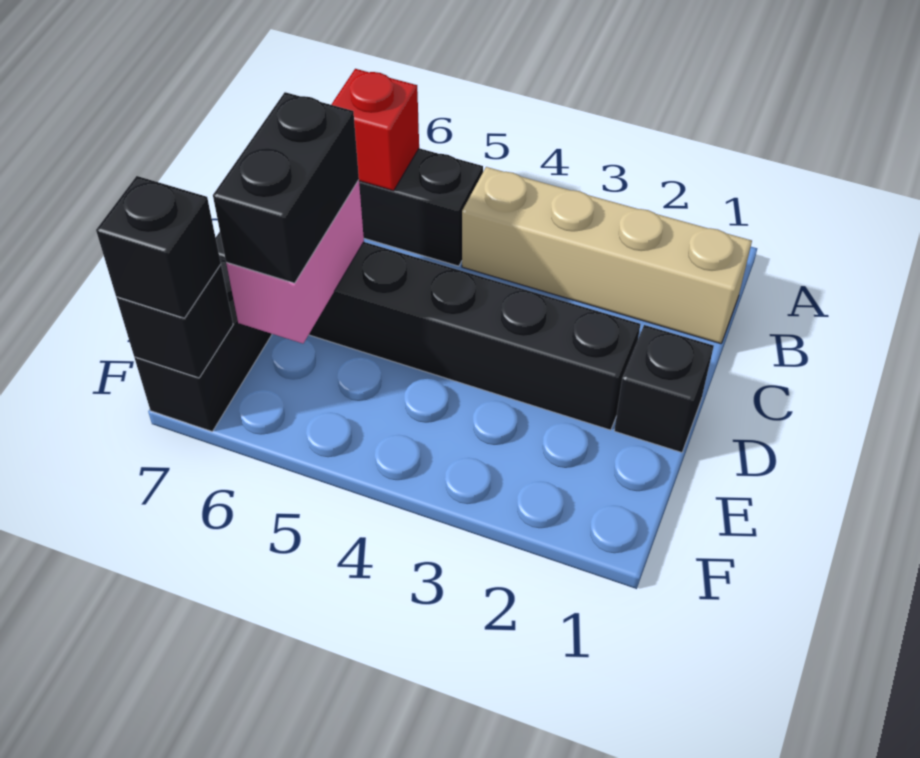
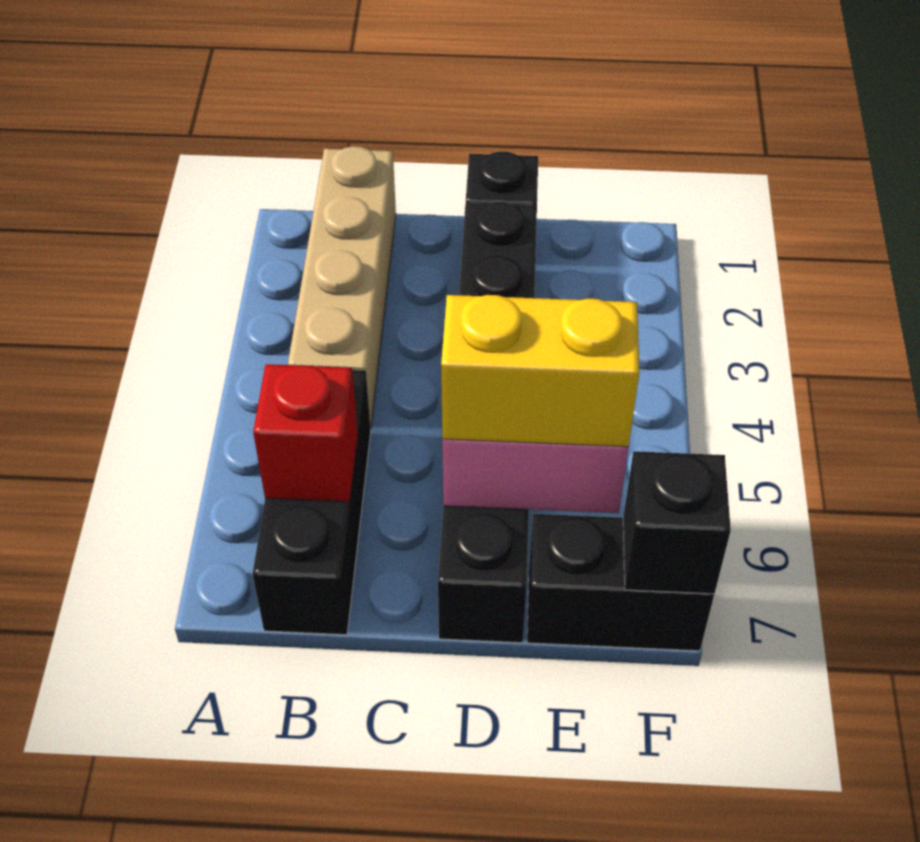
black brick D6:E6 level 3 -> yellow brick D6:E6 level 3
black brick F7 level 3 -> none

